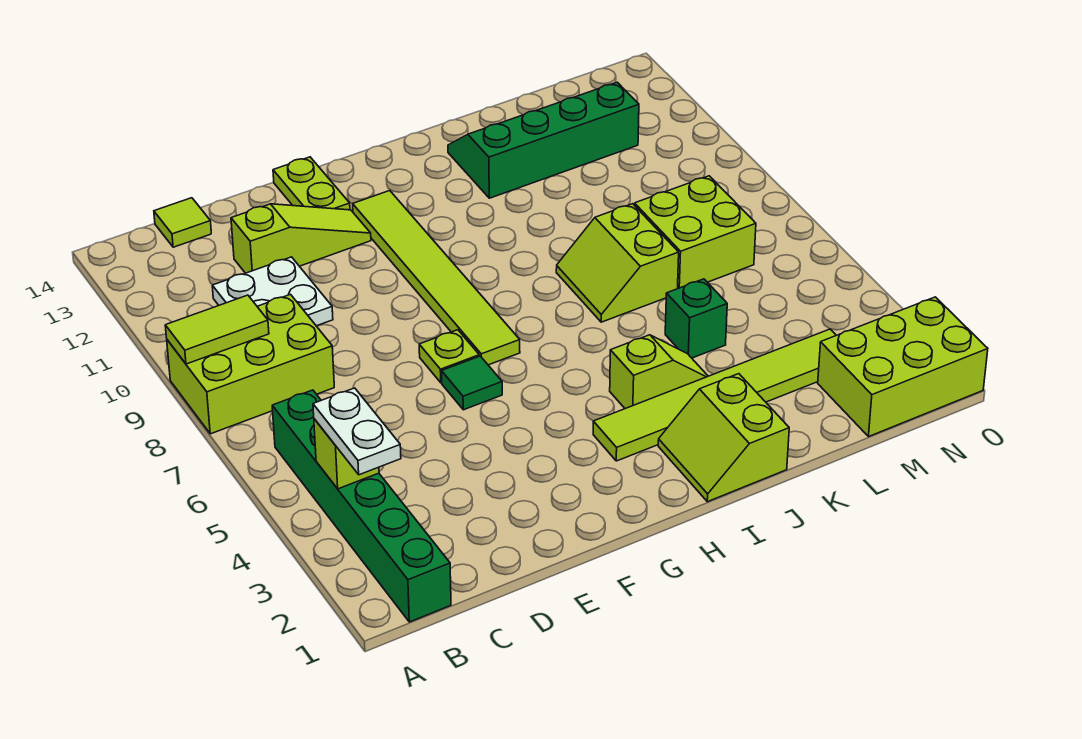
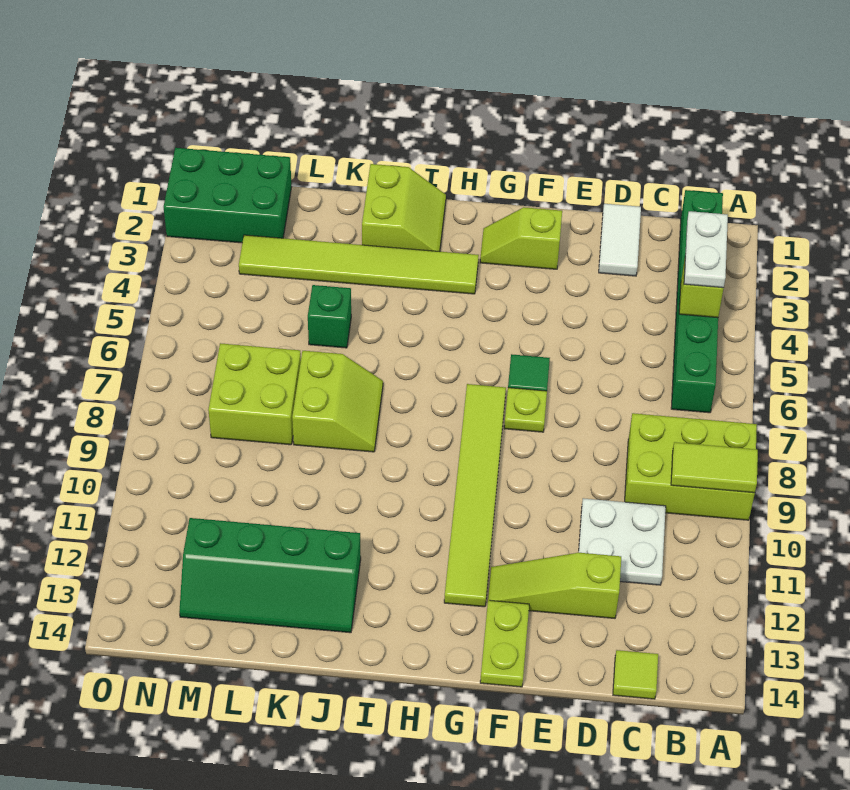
none -> white tile D1:D2 level 1
lime slope I4:J4 level 1 top I -> lime slope F2:G2 level 1 top F
lime brick M1:O2 level 1 -> green brick M1:O2 level 1

